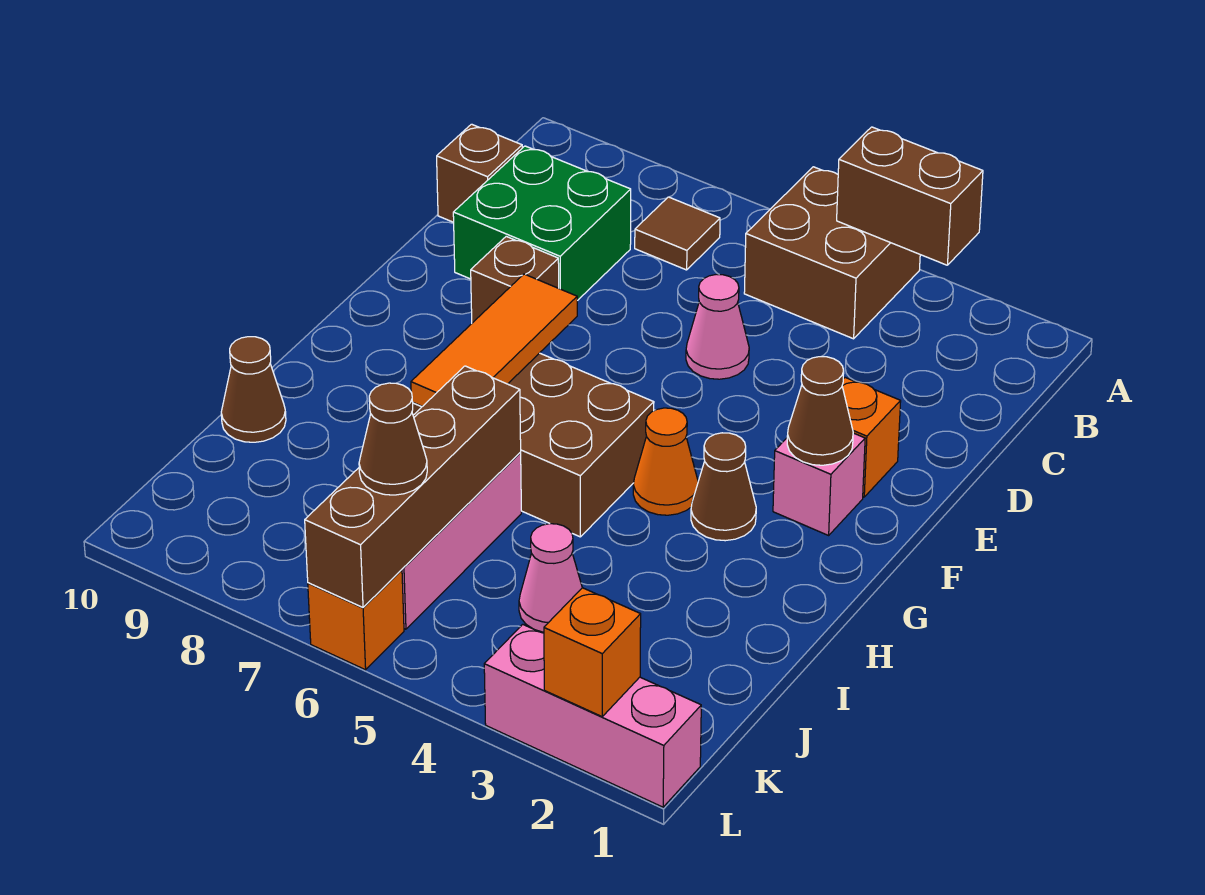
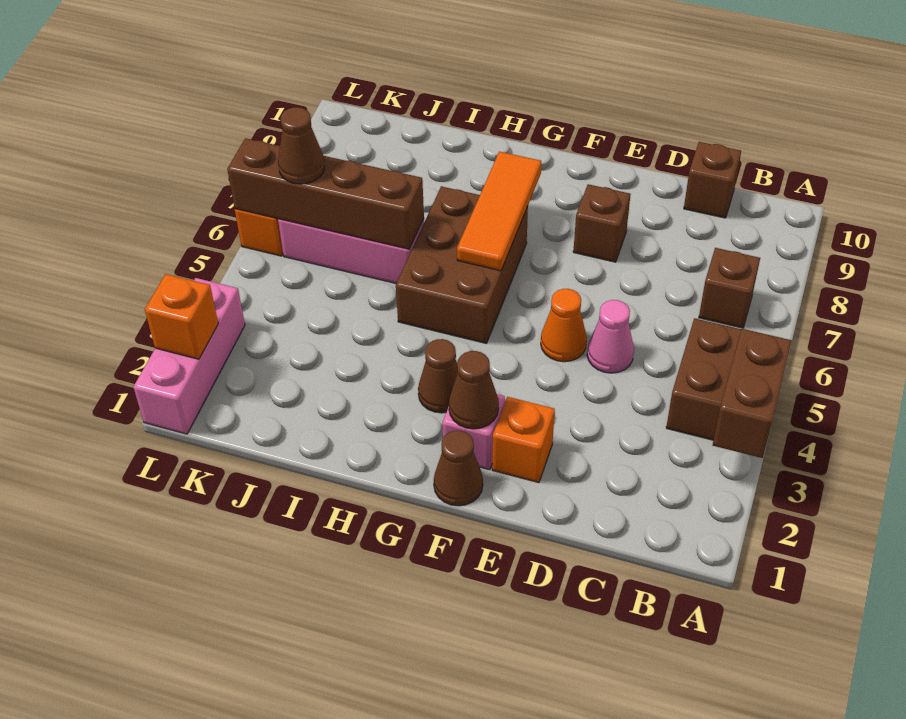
brown tile B7 level 1 -> brown brick B7 level 1
green brick C8:D9 level 1 -> none
orange tile F7:H7 level 2 -> orange tile G6:G8 level 2
orange cone G4 level 1 -> orange cone E5 level 1
brown cone I10 level 1 -> brown cone F1 level 1
pink cone J4 level 1 -> none

